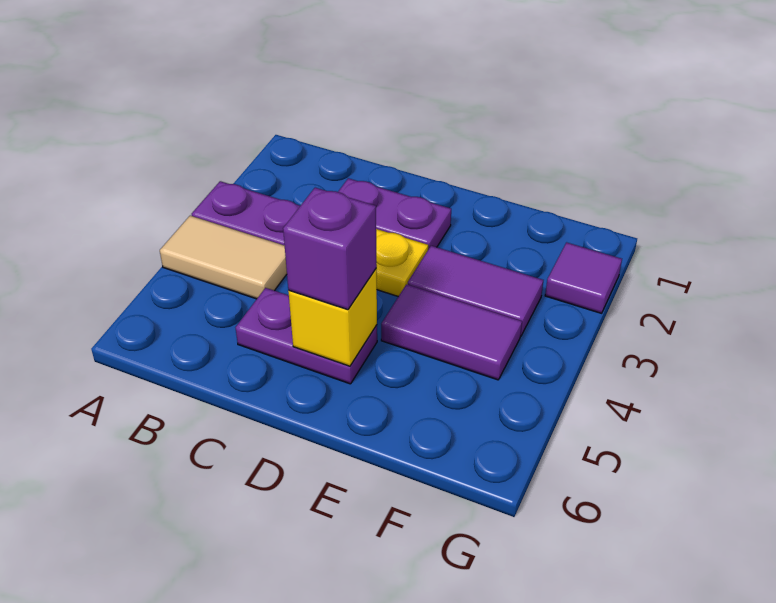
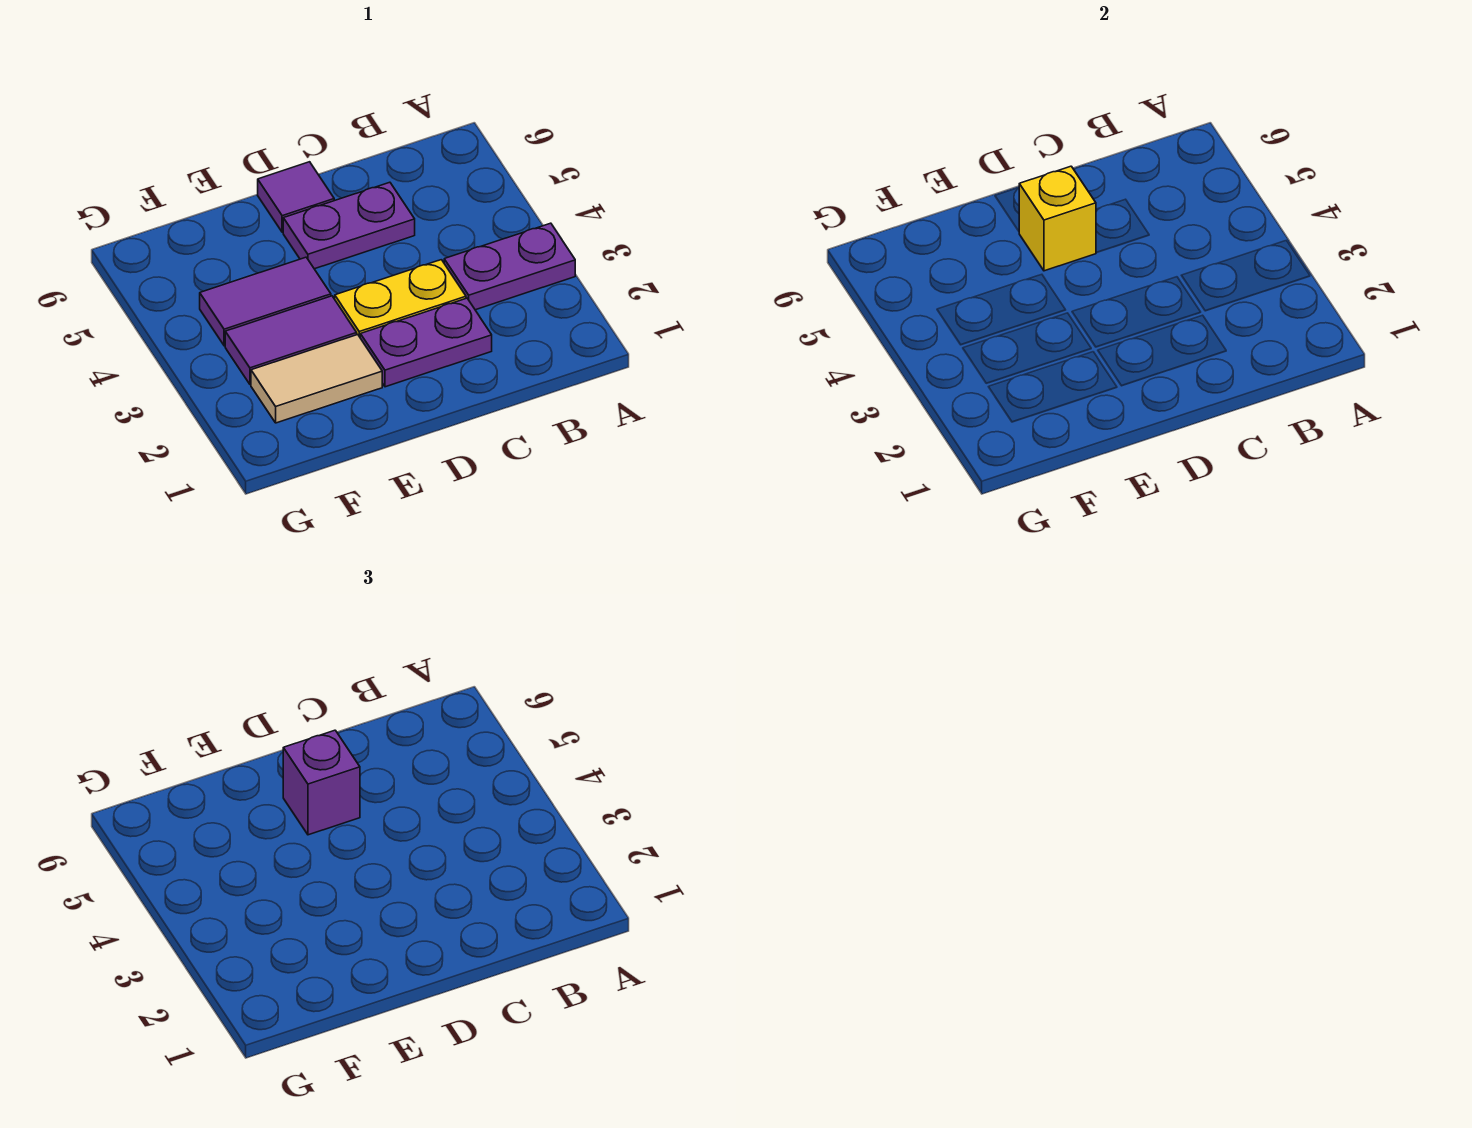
tan tile A4:B4 level 1 -> tan tile E2:F2 level 1
purple tile G2 level 1 -> purple tile D6 level 1

